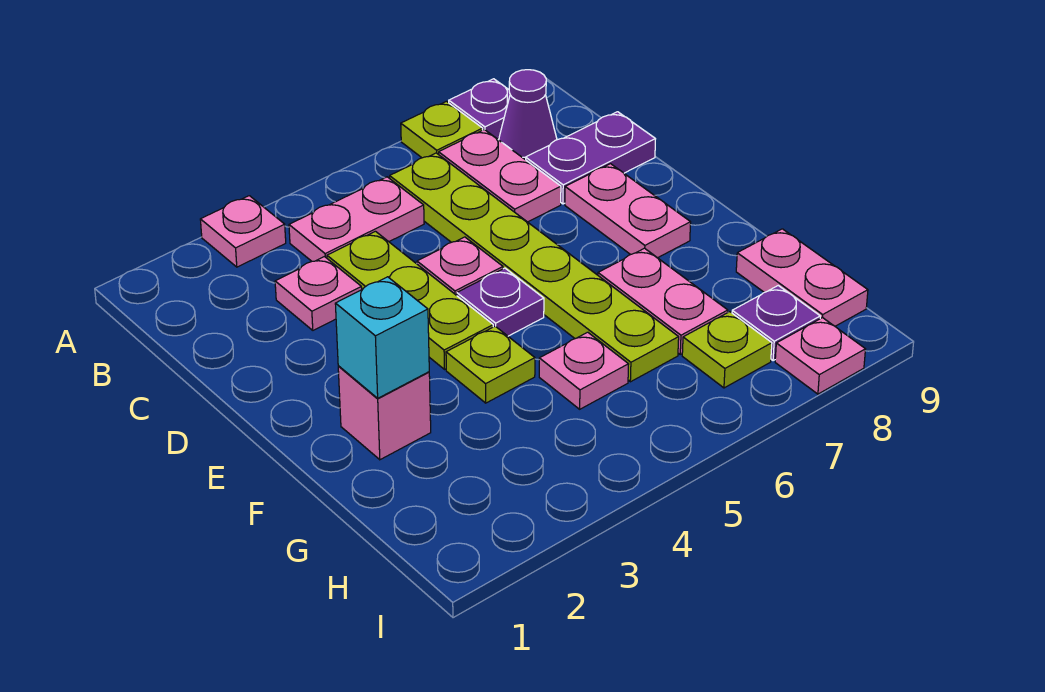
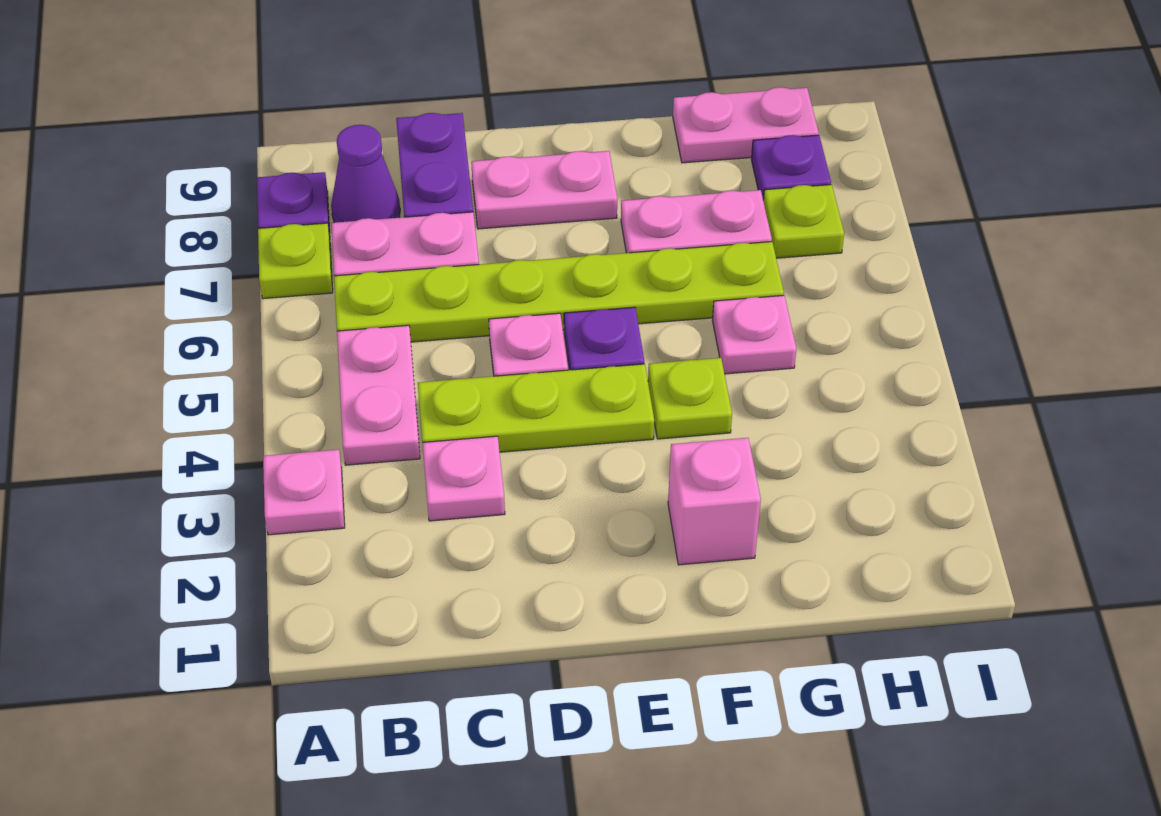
cyan brick F2 level 2 -> none
pink plate I8 level 1 -> none

